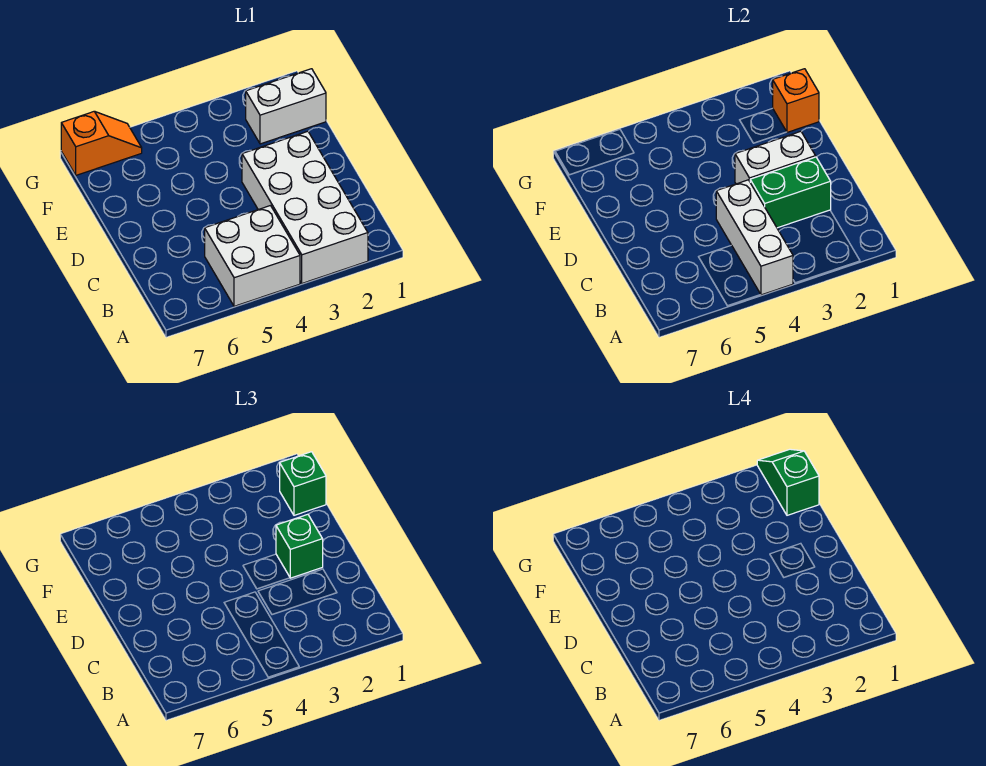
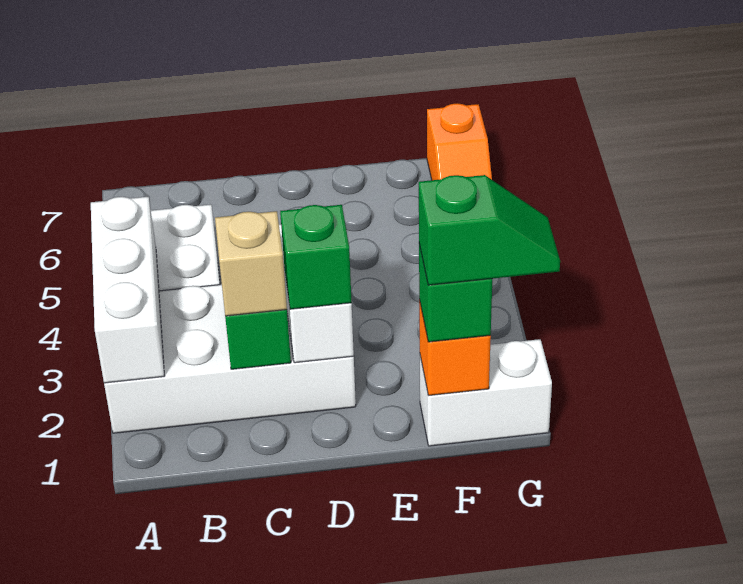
white brick A4:C4 level 2 -> white brick A2:A4 level 2
none -> tan brick C2 level 3
white brick F1:F2 level 1 -> white brick F1:G1 level 1

